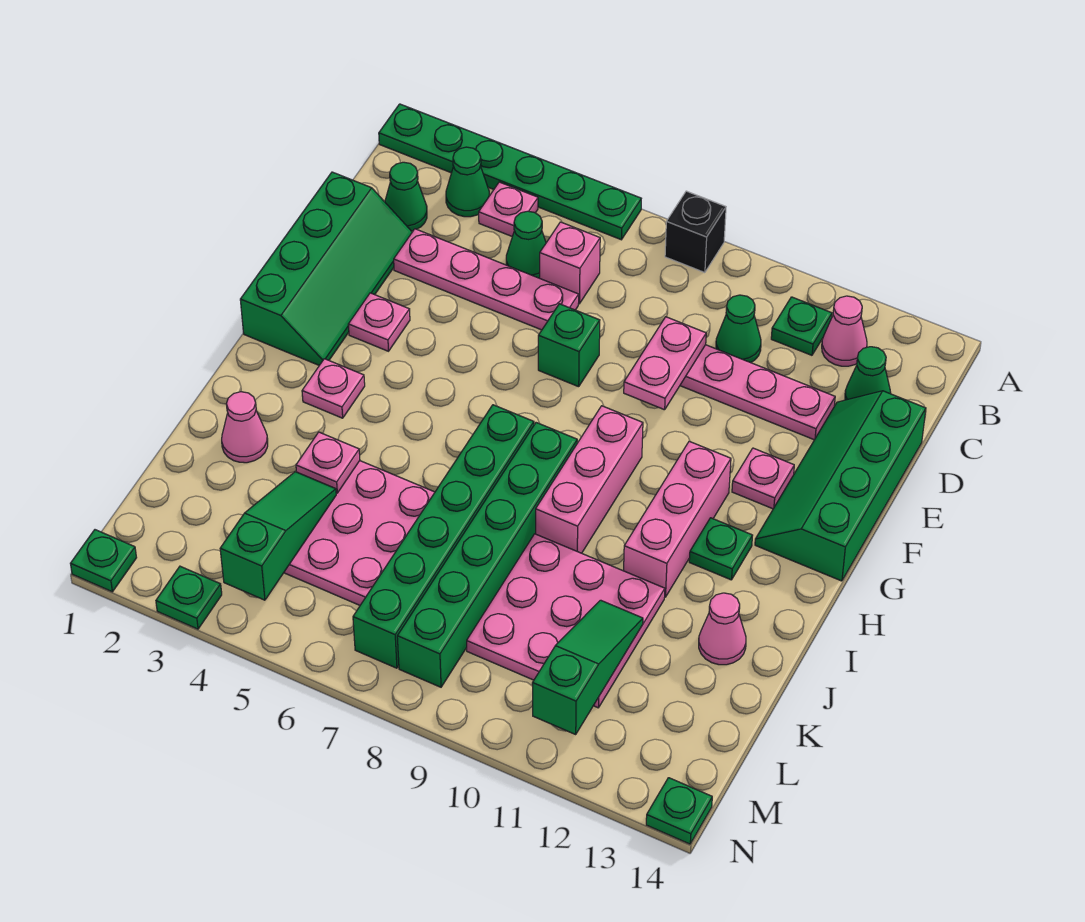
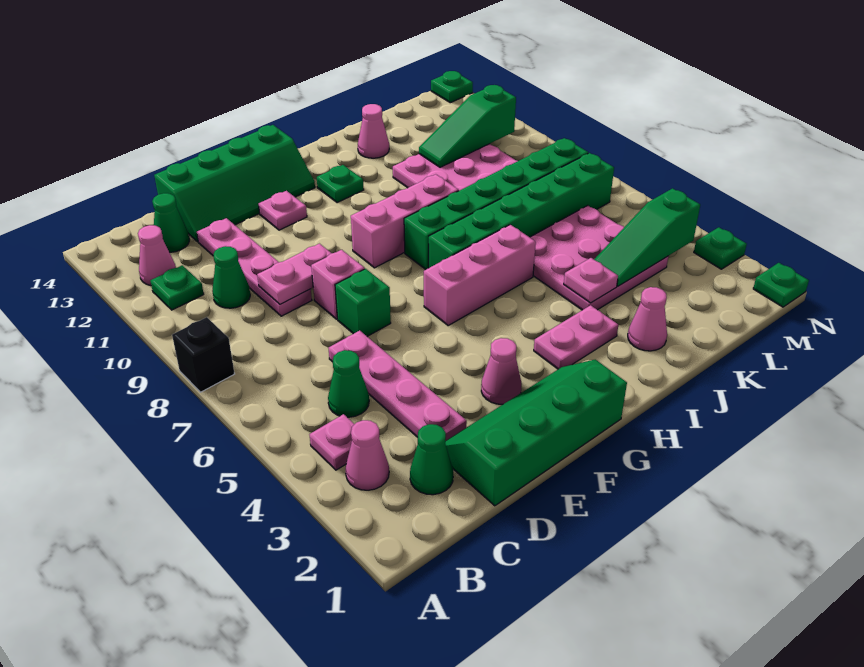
green plate A1:A6 level 1 -> none
green cone B3 level 1 -> pink cone B3 level 1
pink brick C6 level 1 -> pink brick E8 level 1
pink plate F3 level 1 -> pink cone F3 level 1
pink brick G11:I11 level 1 -> pink brick G6:I6 level 1
pink plate H3 level 1 -> pink plate H3:I3 level 1

